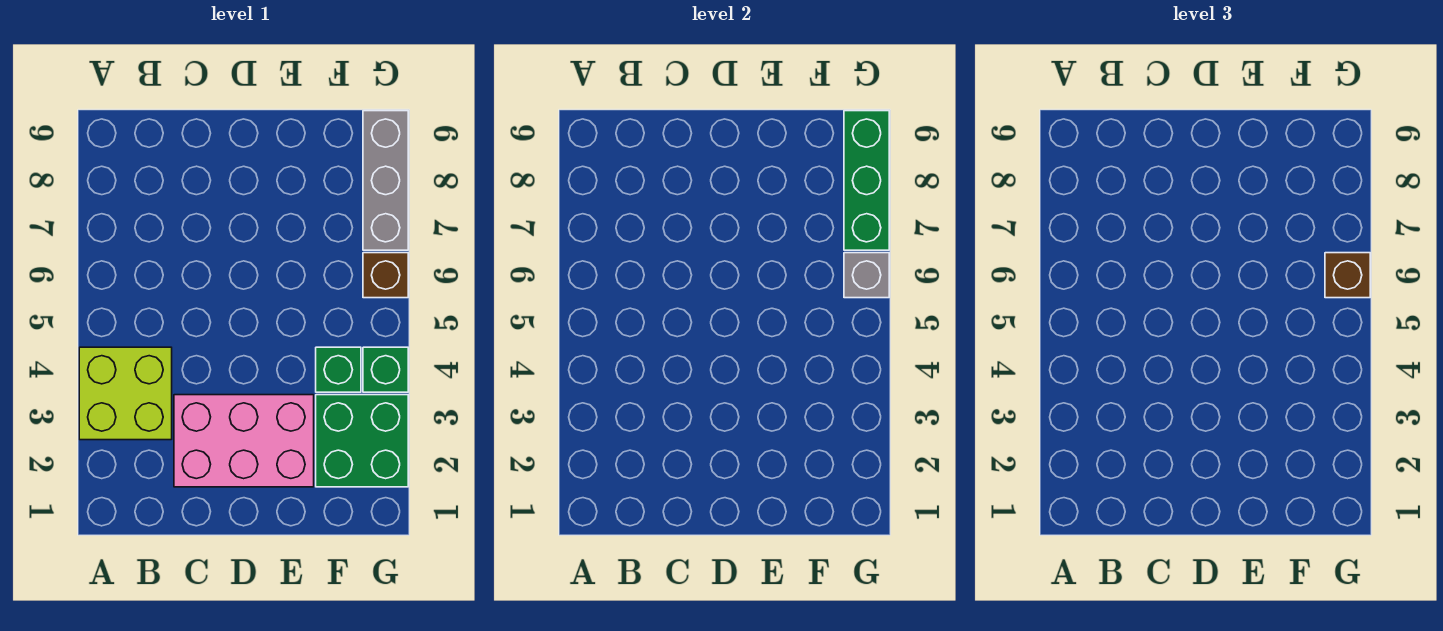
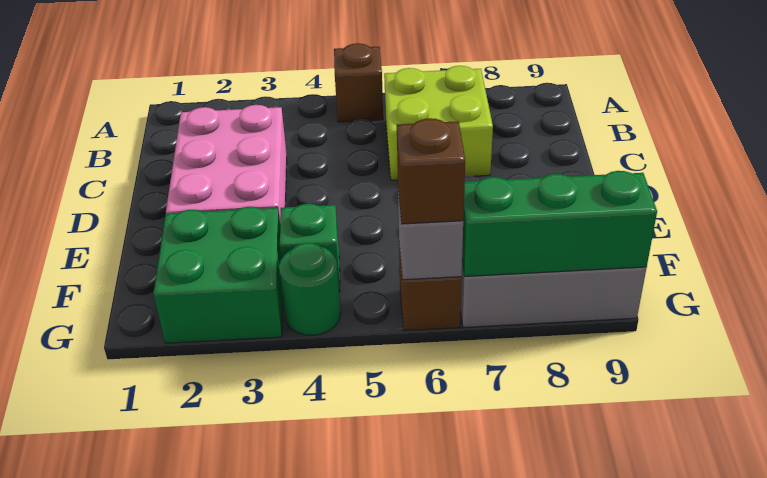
lime brick A3:B4 level 1 -> lime brick B6:C7 level 1
none -> brown brick A5 level 1
green brick G4 level 1 -> green round brick G4 level 1

